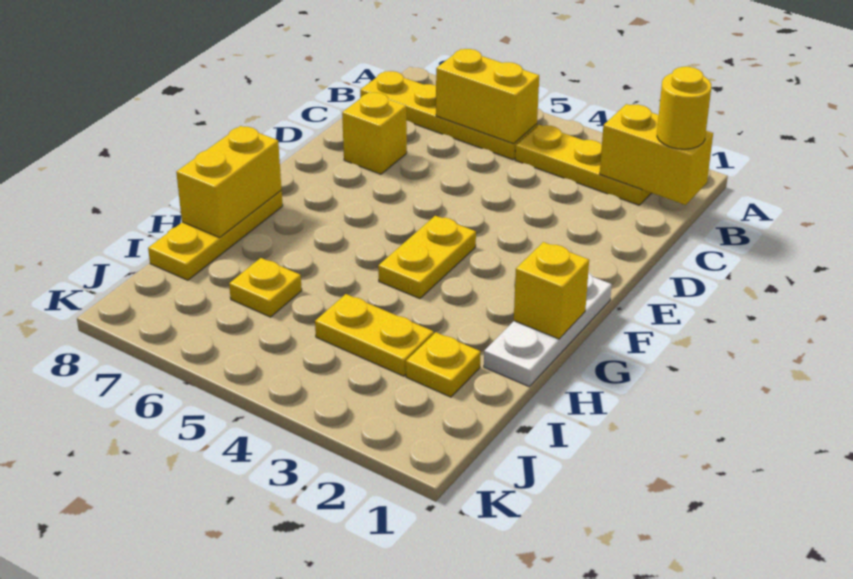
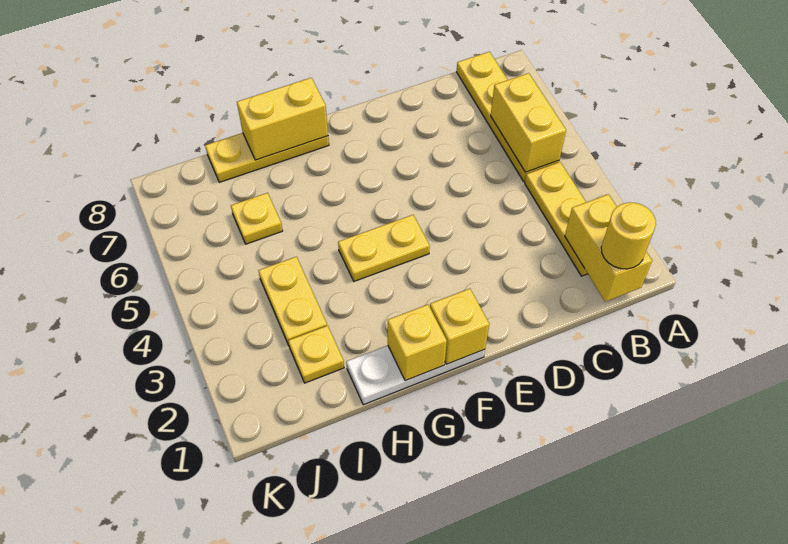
yellow brick D7 level 1 -> yellow brick F1 level 2

